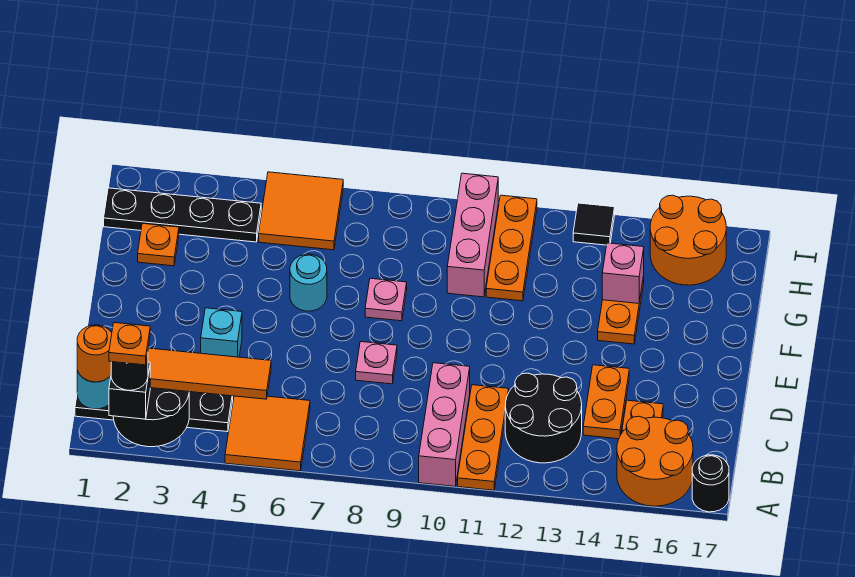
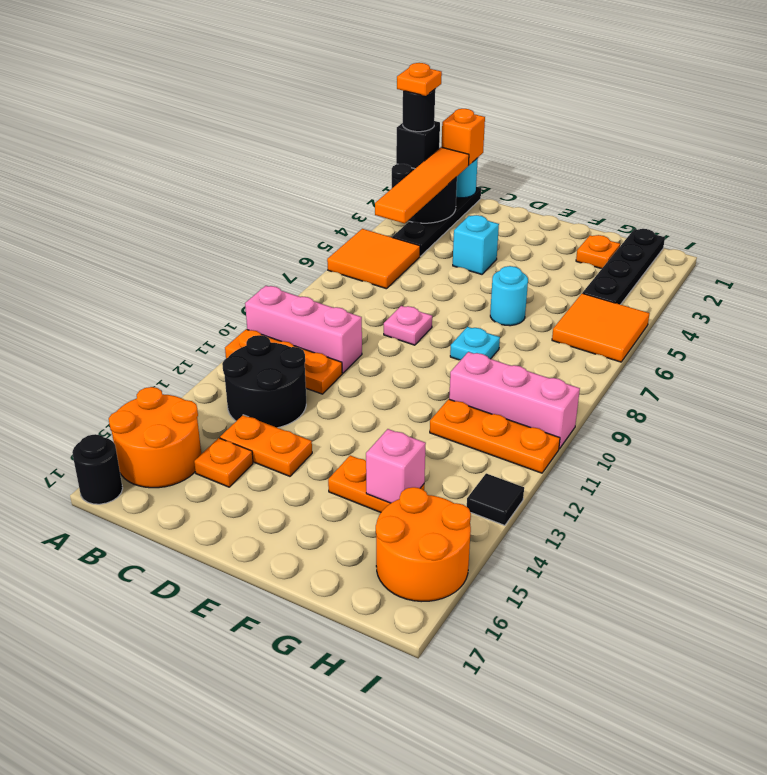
orange round brick B1 level 3 -> orange brick B1 level 3
pink plate F8 level 1 -> cyan plate F8 level 1

